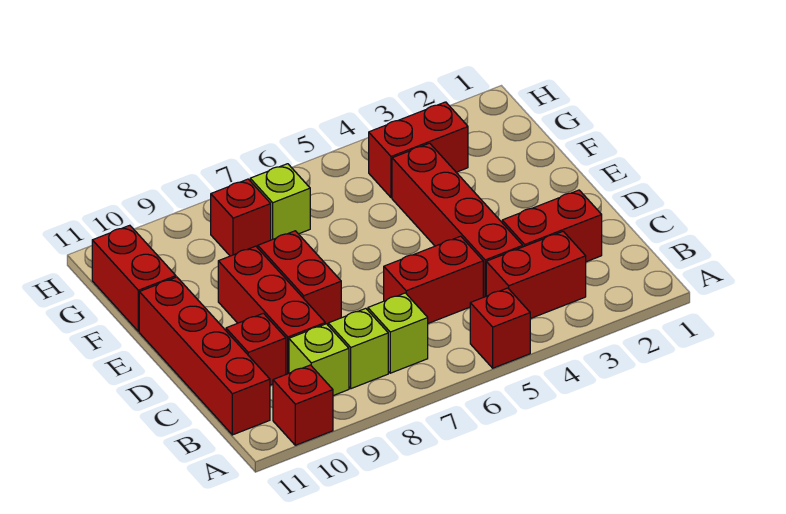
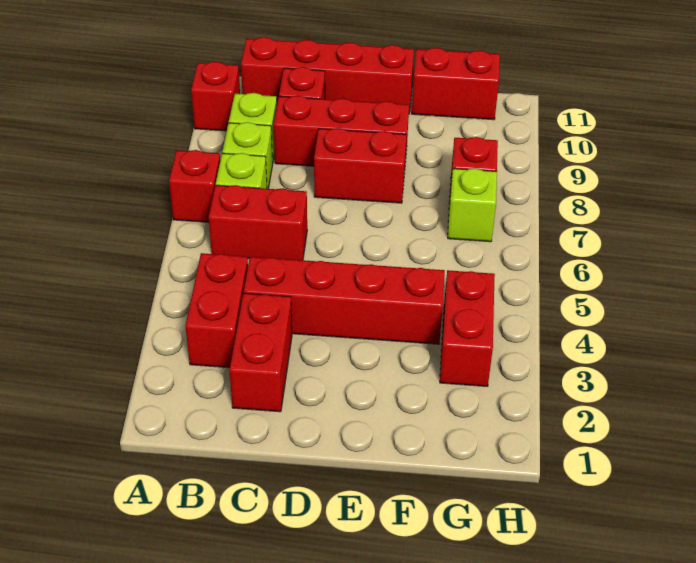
red brick A5 level 1 -> red brick A7 level 1
red brick C5:C6 level 1 -> red brick B6:C6 level 1

